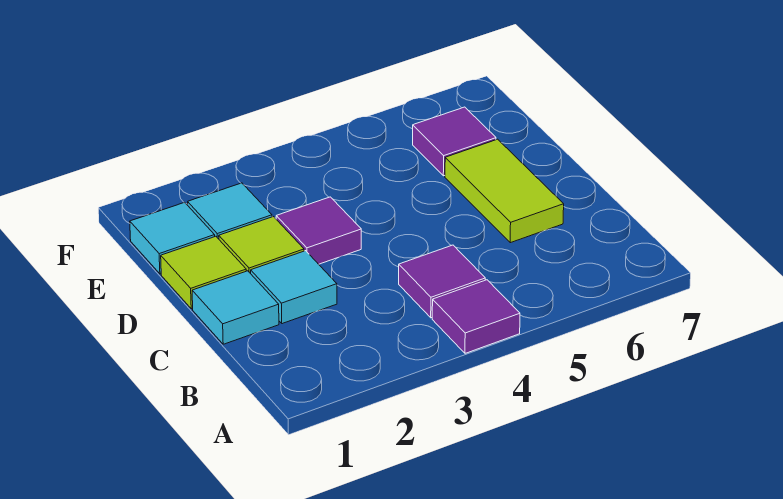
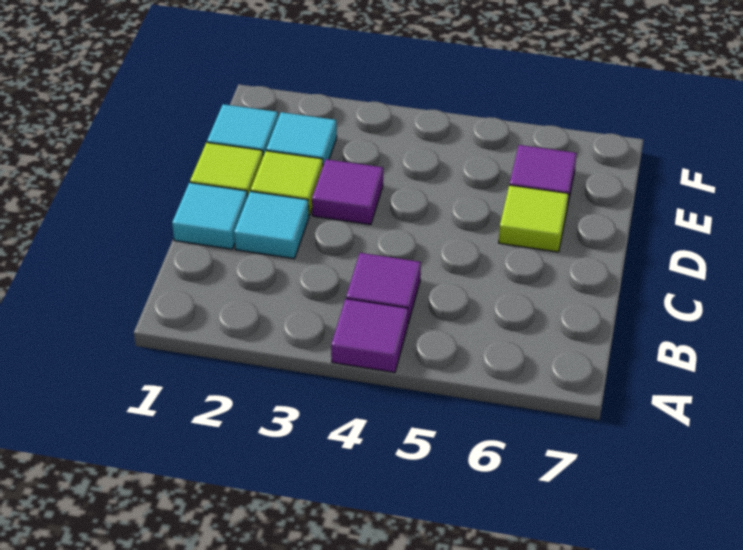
lime tile C6:D6 level 1 -> lime tile D6 level 1

